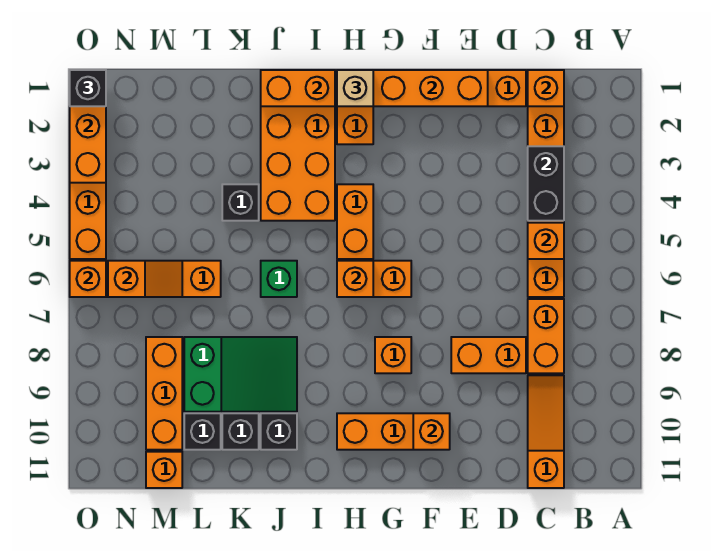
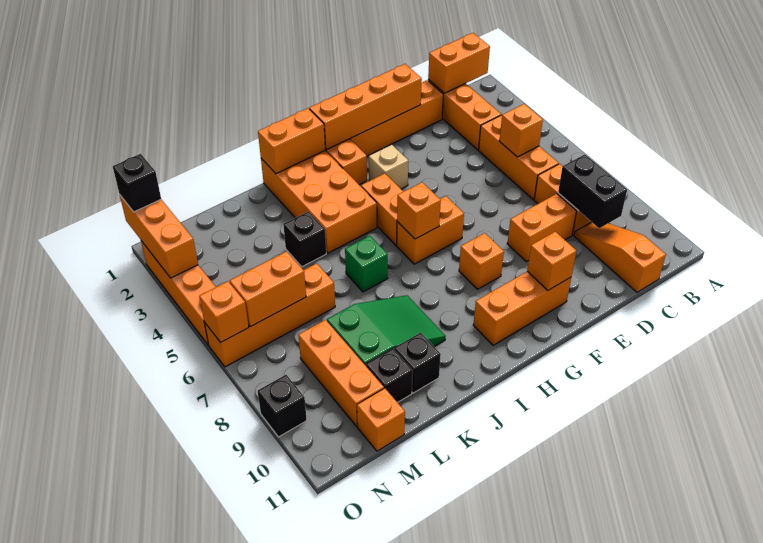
orange brick C1 level 2 -> orange brick B1:C1 level 2
black brick C3:C4 level 2 -> black brick C8:C9 level 2
tan brick H1 level 3 -> tan brick G3 level 1
black brick J10 level 1 -> black brick O9 level 1
orange slope M6:N6 level 2 top N -> orange brick M6:N6 level 2

